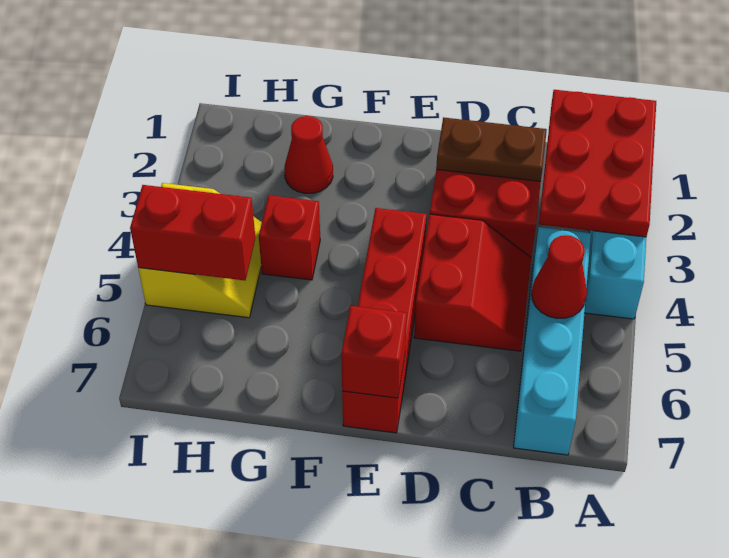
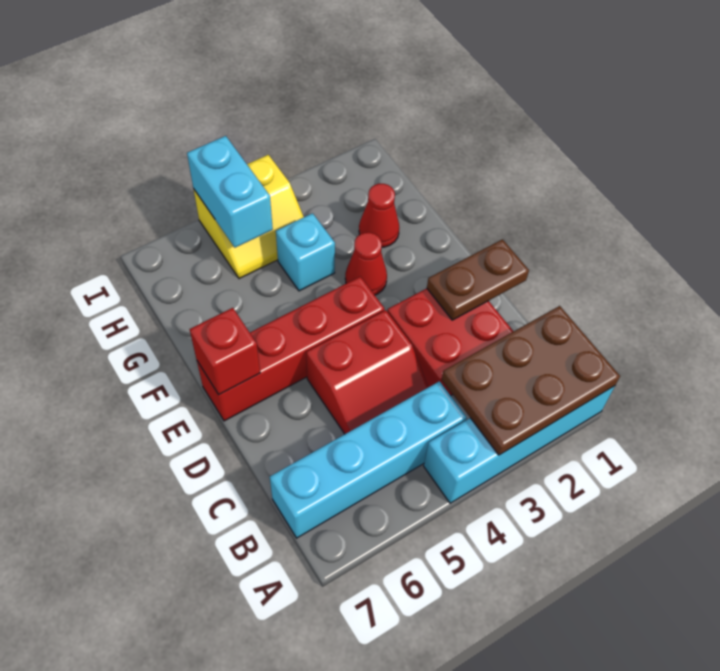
red plate A1:B3 level 2 -> brown plate A1:B3 level 2
red cone B5 level 2 -> red cone F3 level 1
brown plate C2:D2 level 2 -> brown plate D1:D2 level 2
red brick G4 level 1 -> cyan brick G4 level 1
red brick H5:I5 level 2 -> cyan brick H5:I5 level 2

